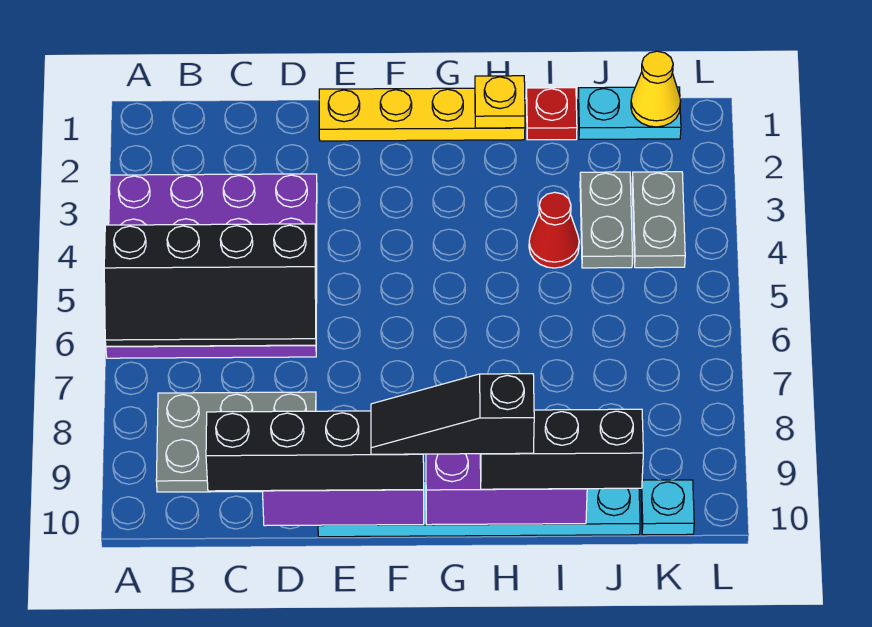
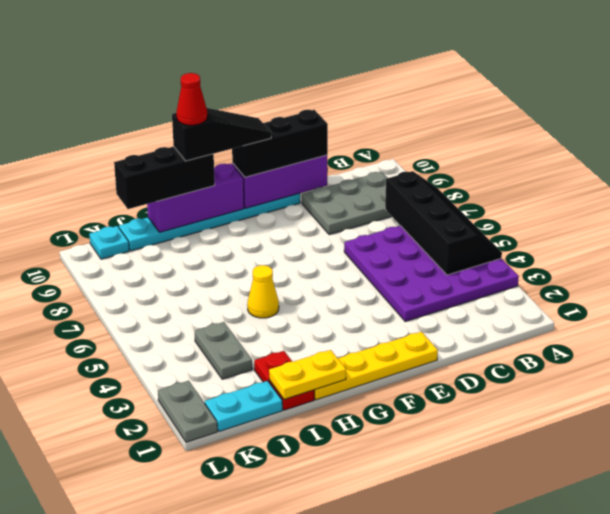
black slope A5:D6 level 2 top 5 -> black slope A4:B7 level 2 top B
black brick C10:F10 level 3 -> black brick D10:F10 level 3
yellow plate H1 level 2 -> yellow plate H1:I1 level 2
red plate I1 level 1 -> red plate I1:I2 level 1
red cone I4 level 1 -> red cone H10 level 5
yellow cone K1 level 2 -> yellow cone H5 level 1
grey plate K3:K4 level 1 -> grey plate L1:L2 level 1

